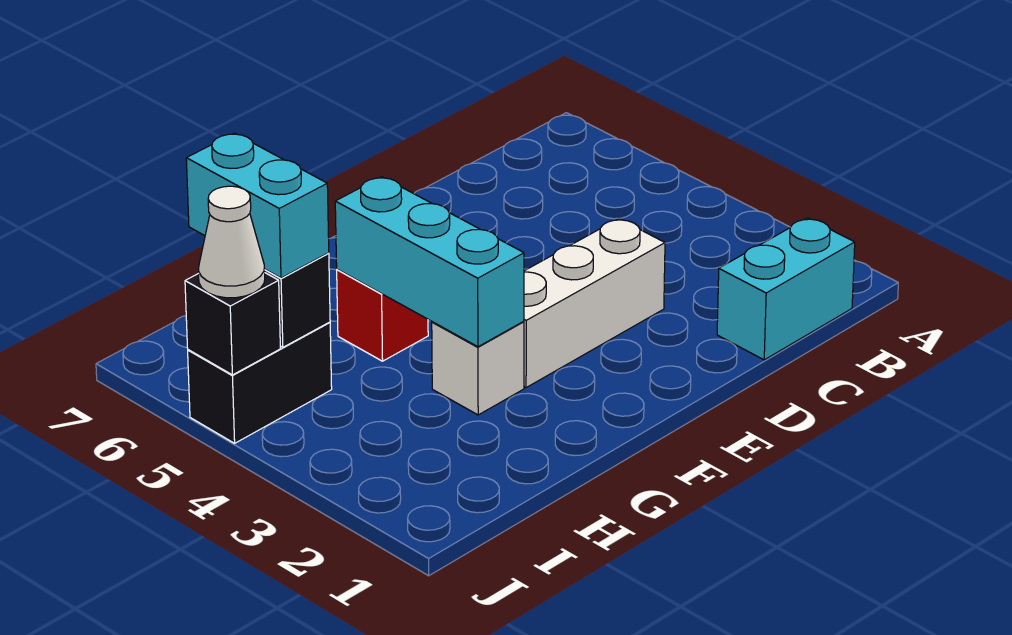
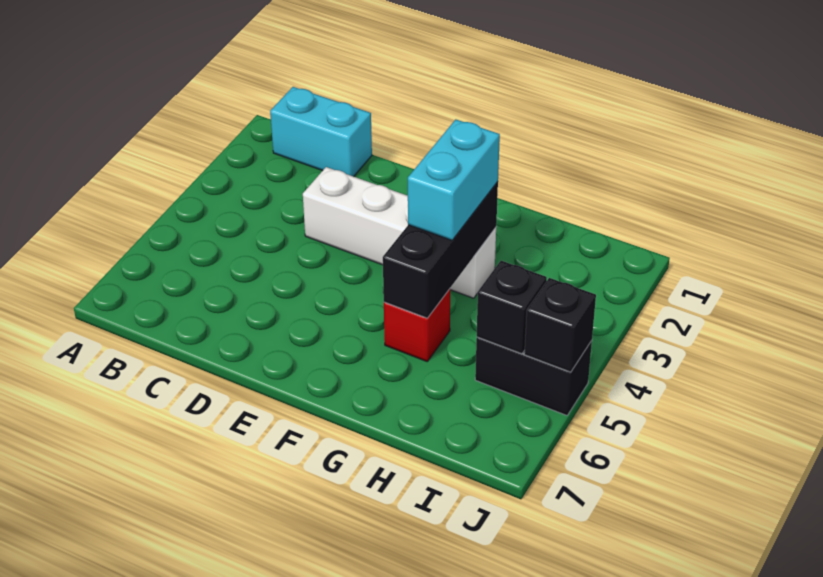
cyan brick G3:G5 level 2 -> black brick G3:G5 level 2
cyan brick I5:I6 level 3 -> cyan brick G3:G4 level 3
white cone J5 level 3 -> none

